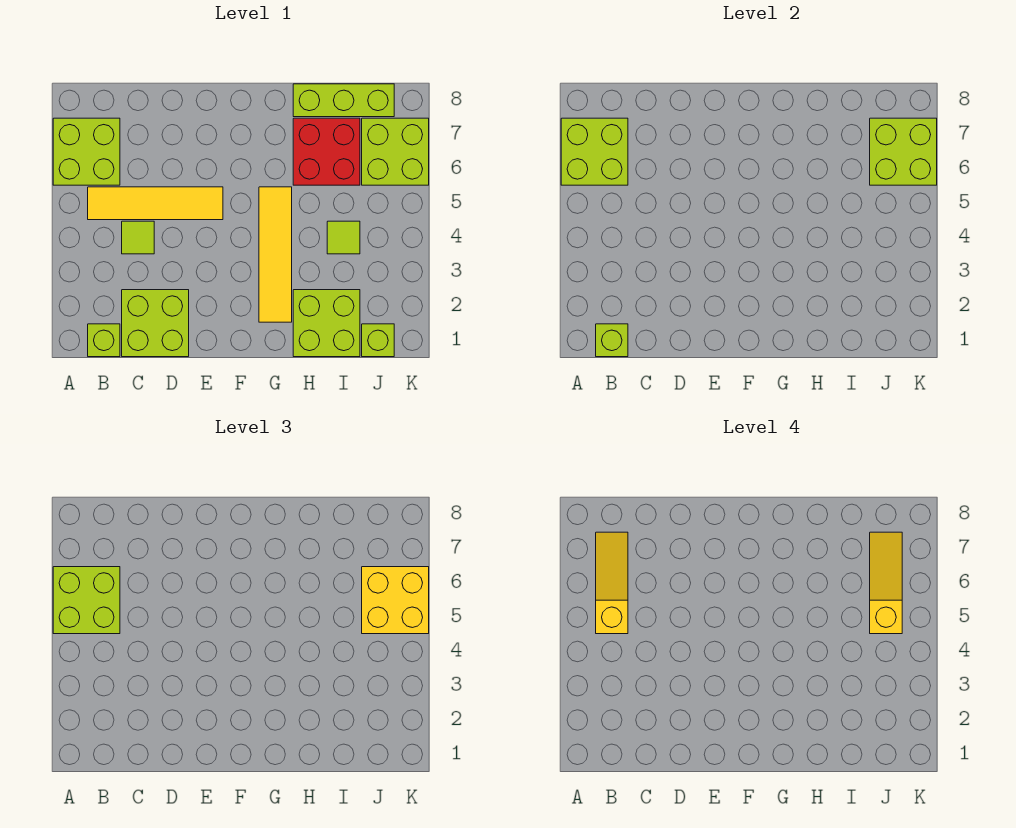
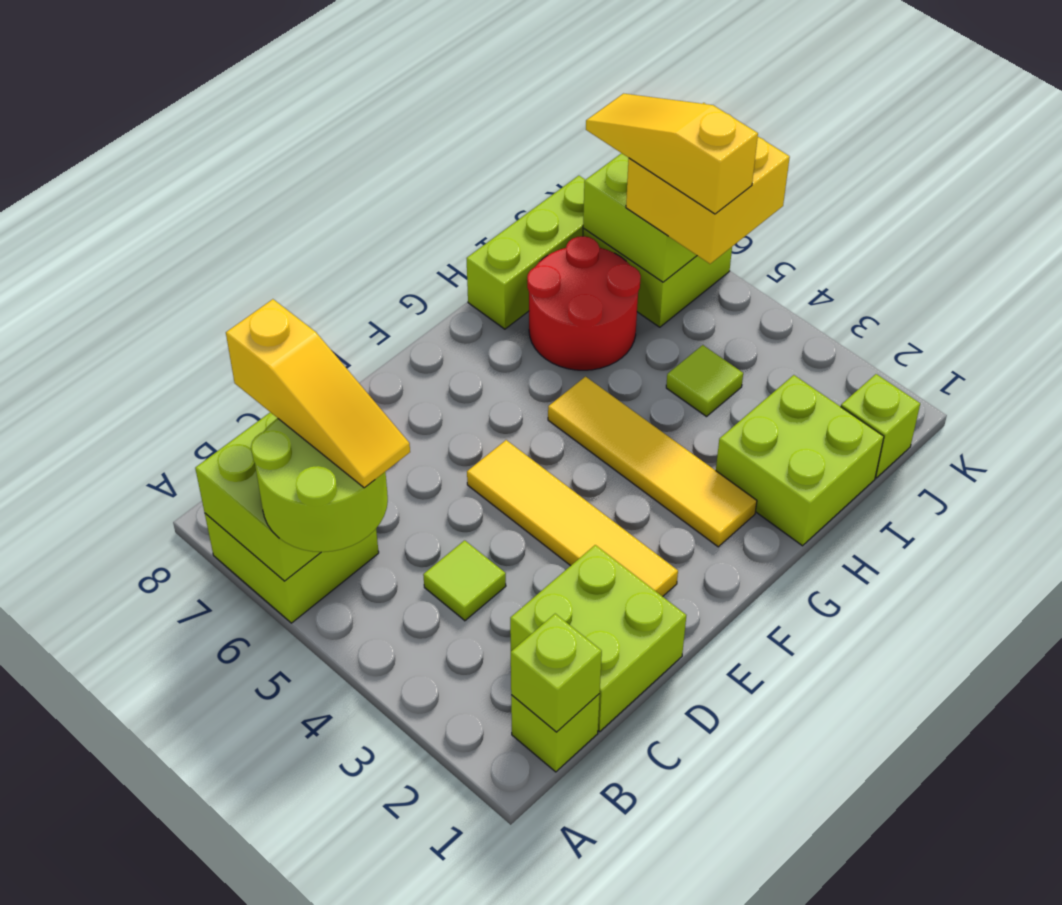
lime brick A5:B6 level 3 -> lime round brick A5:B6 level 3
yellow tile B5:E5 level 1 -> yellow tile E2:E5 level 1
yellow slope B5:B7 level 4 top 5 -> yellow slope B5:B7 level 4 top 7
red brick H6:I7 level 1 -> red round brick H6:I7 level 1

